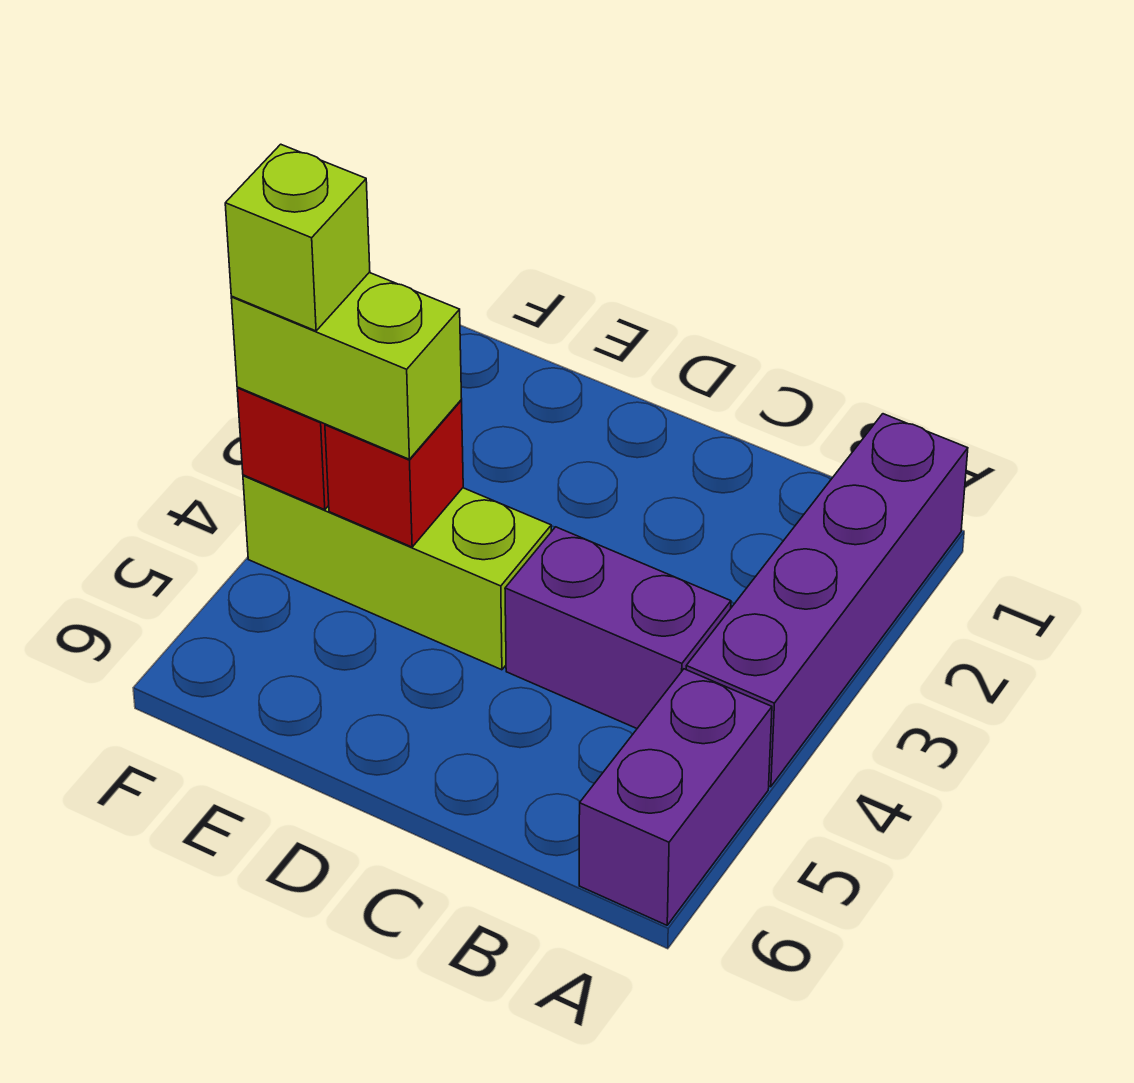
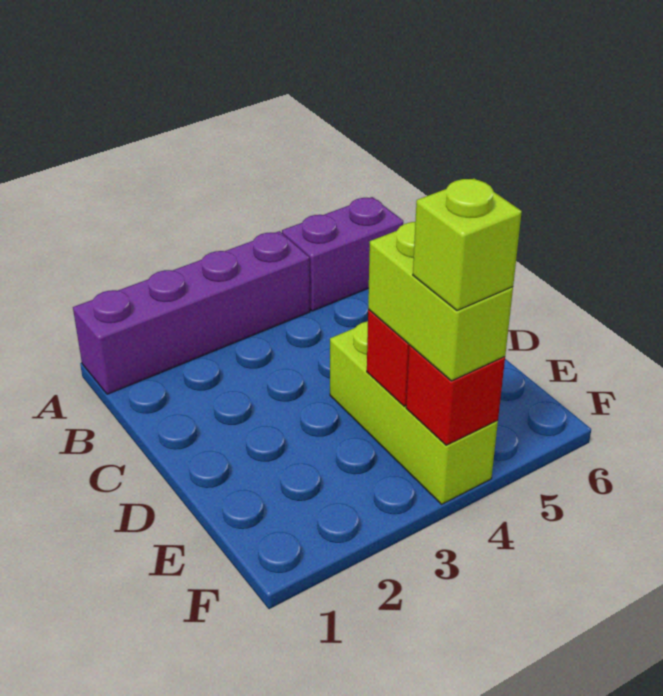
purple brick B4:C4 level 1 -> none

